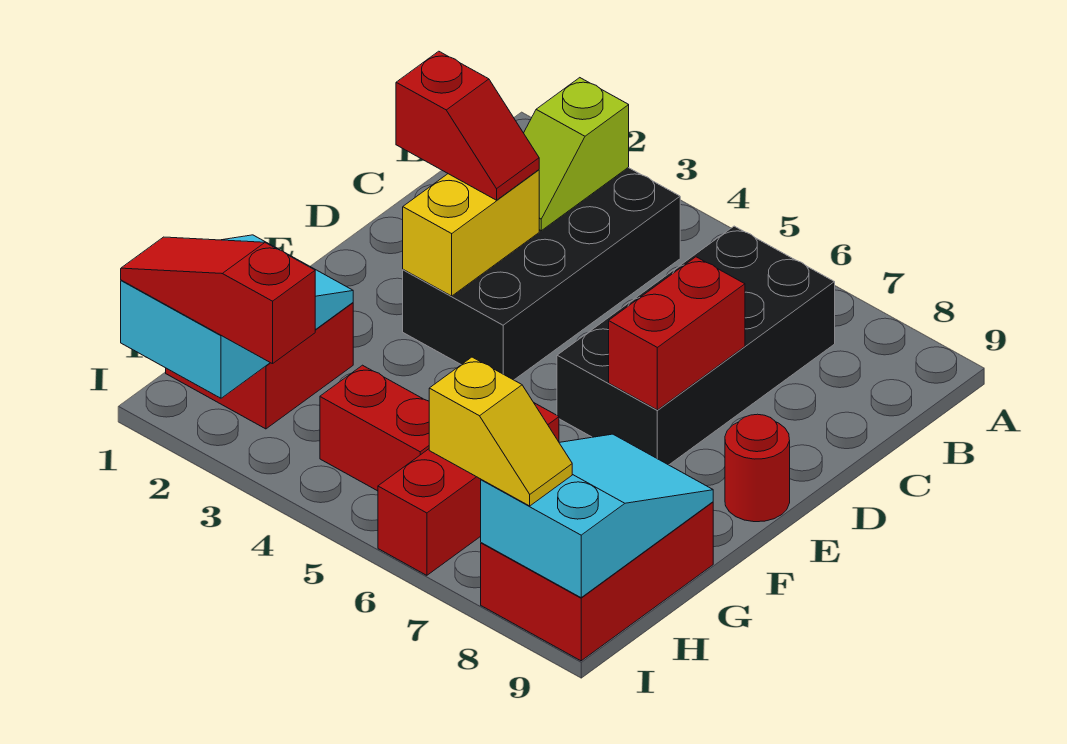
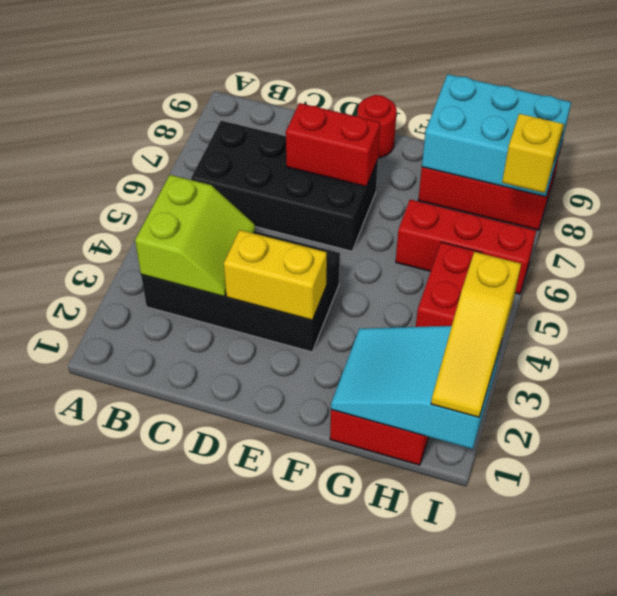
lime slope B3:C3 level 2 top B -> lime slope B3:C4 level 2 top B
red slope D2:D3 level 3 top 2 -> none
cyan slope G8:I9 level 2 top I -> cyan brick G8:I9 level 2
red slope I1:I3 level 3 top 3 -> yellow slope I1:I3 level 3 top 3

